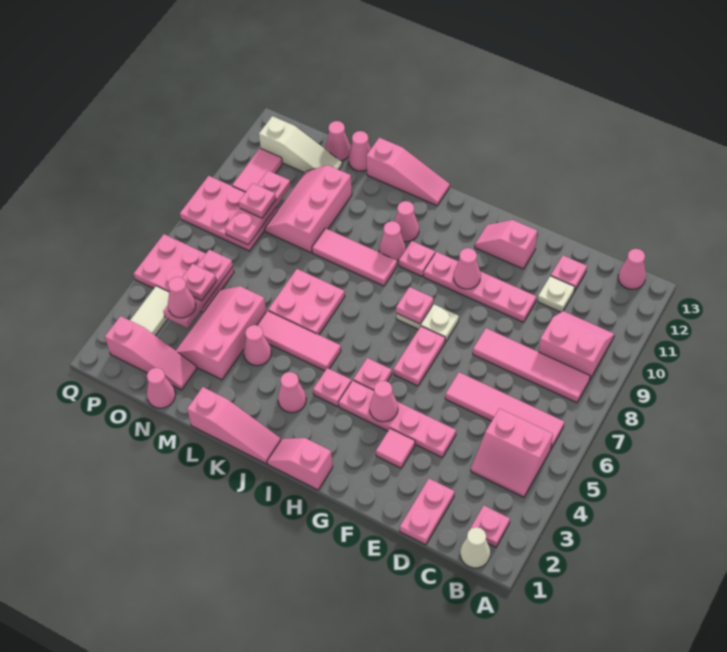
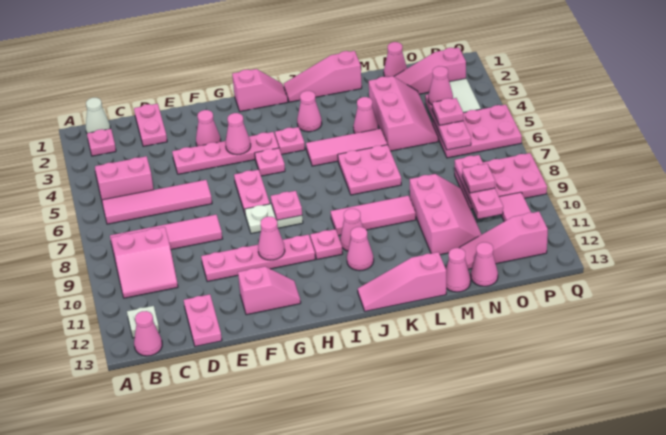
white plate D11 level 1 -> white plate B12 level 1
pink plate D12 level 1 -> pink plate D12:D13 level 1
pink tile F3 level 1 -> pink cone F3 level 1
white slope N12:P12 level 1 top P -> pink slope N12:P12 level 1 top P

